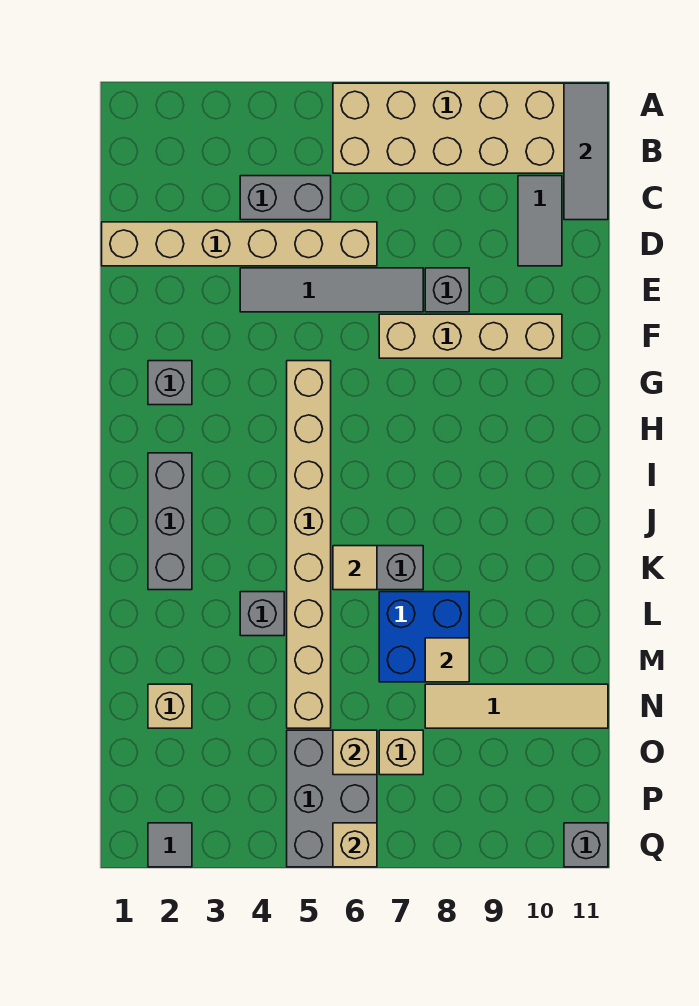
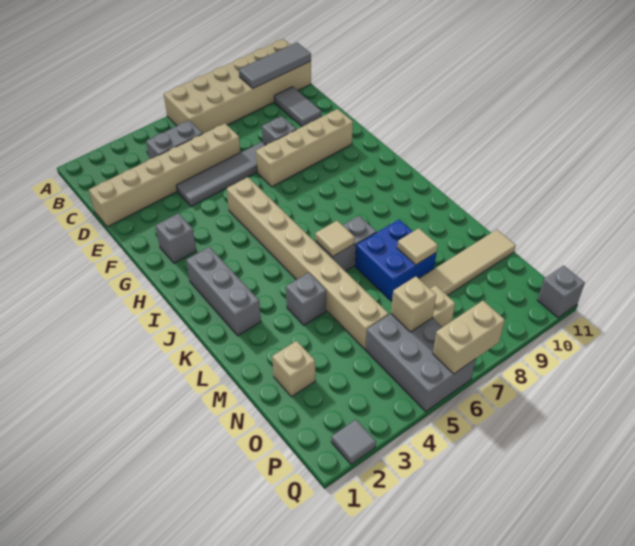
grey tile A11:C11 level 2 -> grey tile B9:B11 level 2
tan brick Q6 level 2 -> tan brick Q6:Q7 level 2

